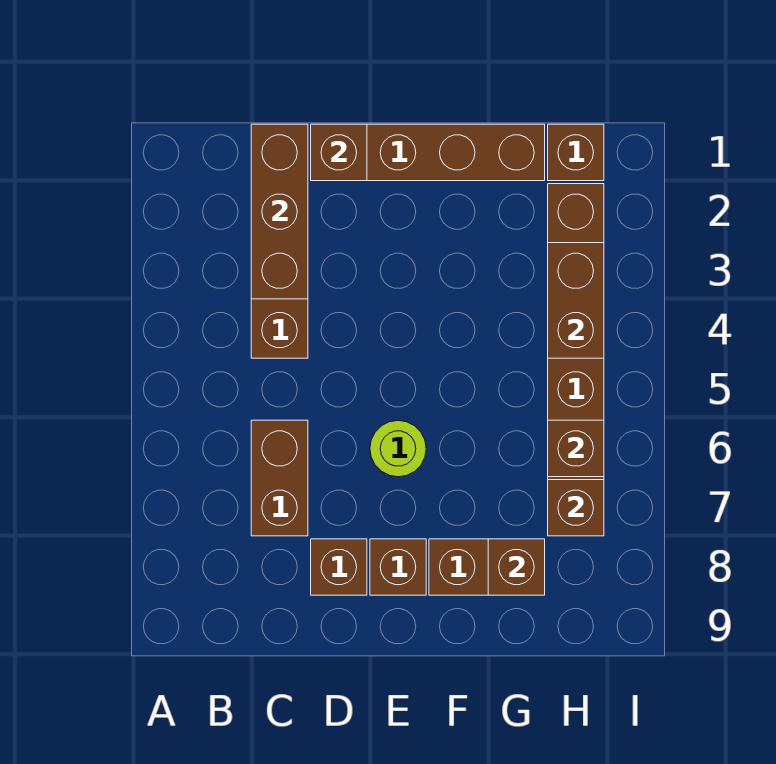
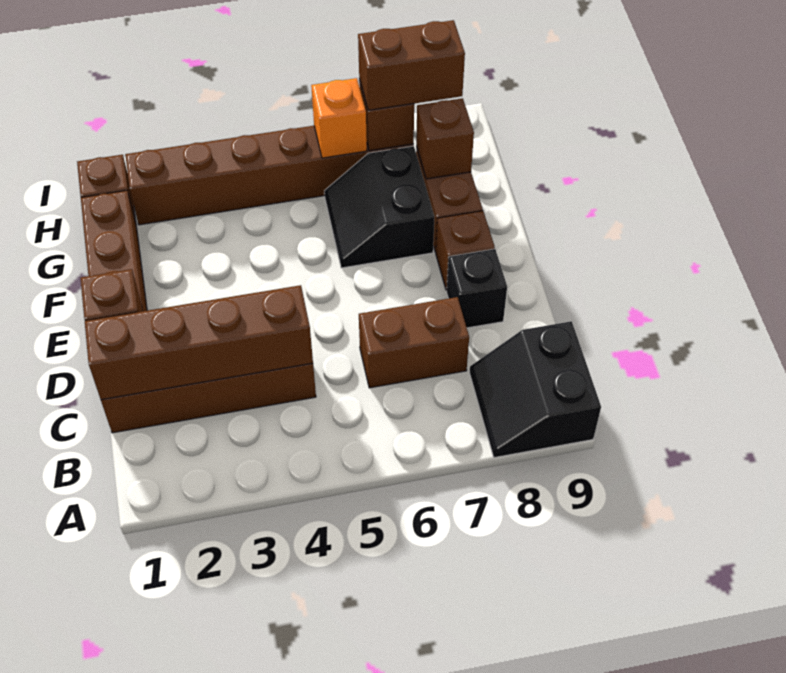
none -> black slope A8:B9 level 1 top 9
brown brick C1:C3 level 2 -> brown brick C1:C4 level 2
brown brick D8 level 1 -> black brick D8 level 1
lime round brick E6 level 1 -> none
none -> black slope F6:G7 level 1 top 7
brown brick H3:H4 level 2 -> brown brick H7:H8 level 3
brown brick H6 level 2 -> orange brick H6 level 2

